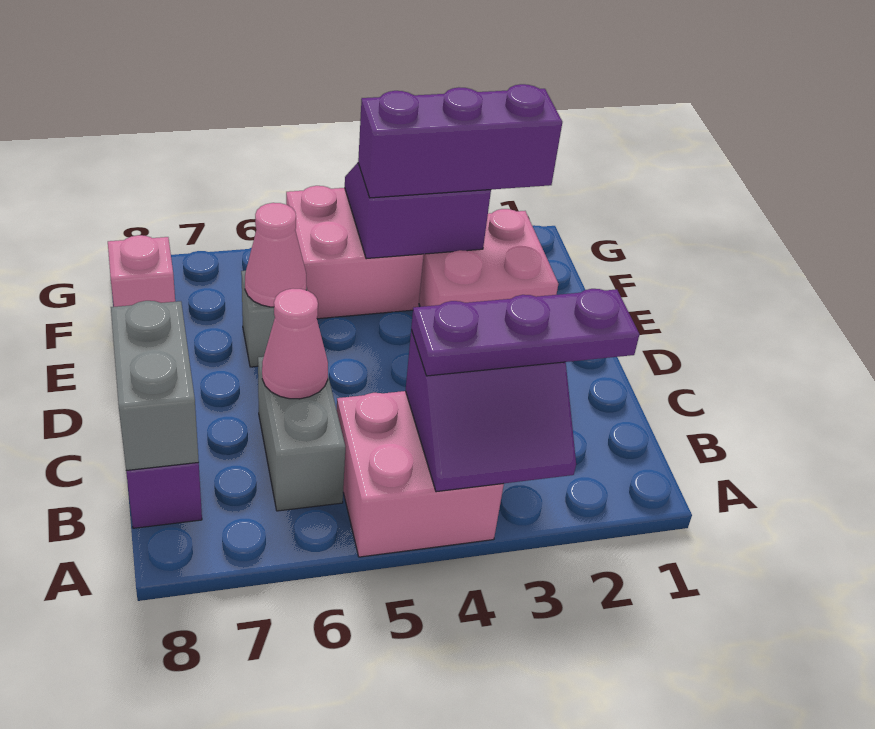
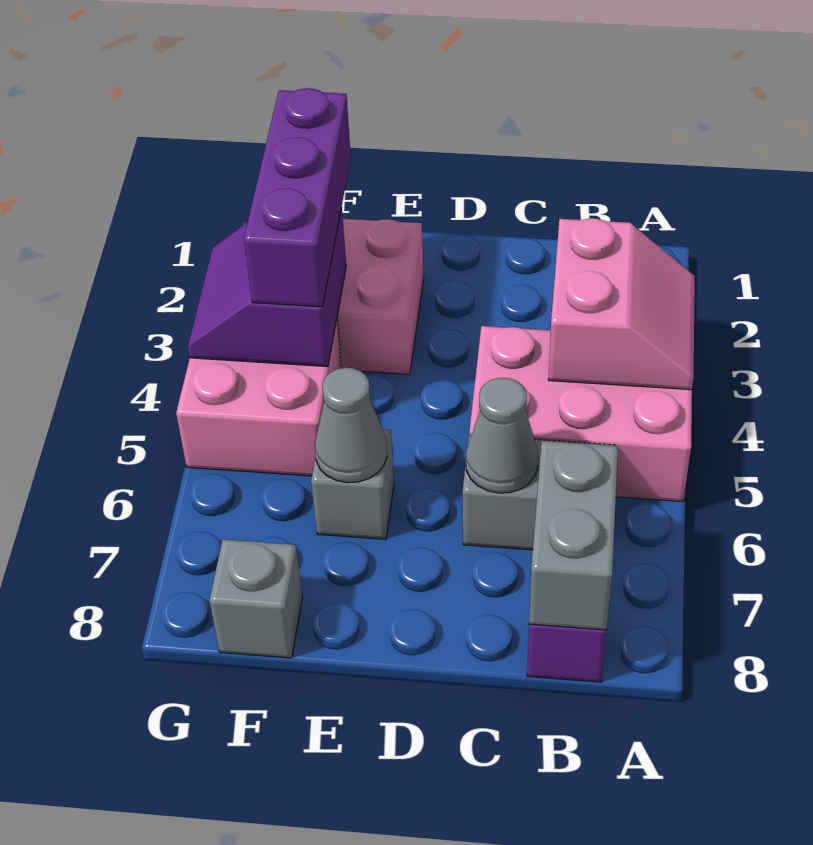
purple slope A3:B4 level 2 top B -> pink slope A3:B4 level 2 top B
pink brick A4:B5 level 1 -> pink brick A4:C5 level 1
purple plate B2:B4 level 3 -> none
grey brick B8:C8 level 2 -> grey brick B7:B8 level 2
pink cone C6 level 2 -> grey cone C6 level 2
pink cone E6 level 2 -> grey cone E6 level 2
pink brick F8 level 1 -> grey brick F8 level 1

